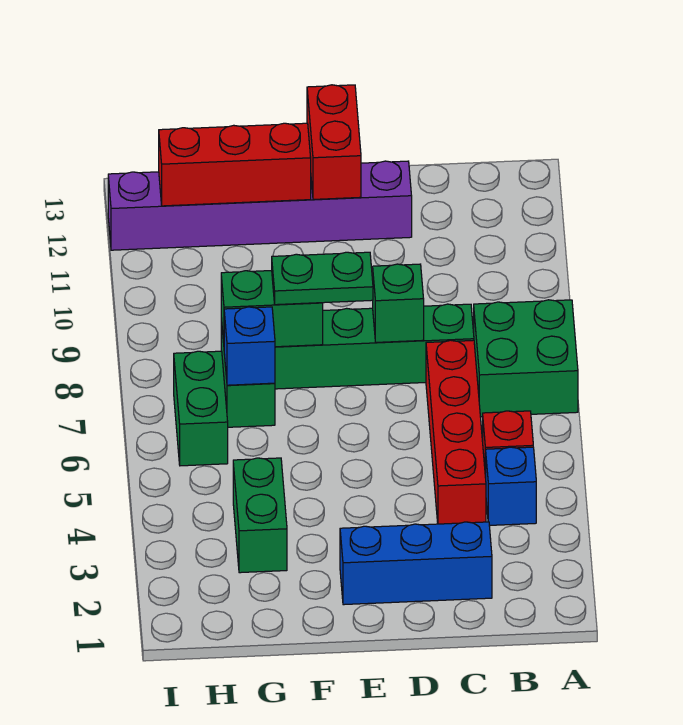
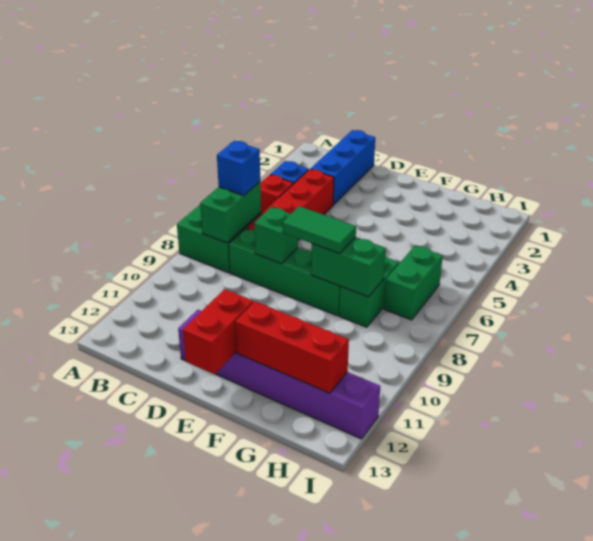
blue brick C2:E2 level 1 -> blue brick C1:C3 level 1
green plate E8:F8 level 3 -> green tile E8:F8 level 3
green brick G3:G4 level 1 -> green brick B7:B8 level 2
blue brick G7 level 2 -> blue brick B7 level 3

